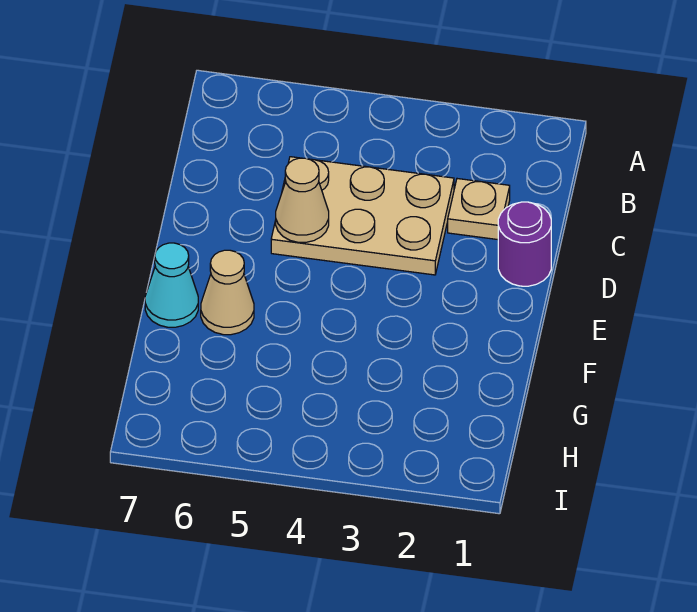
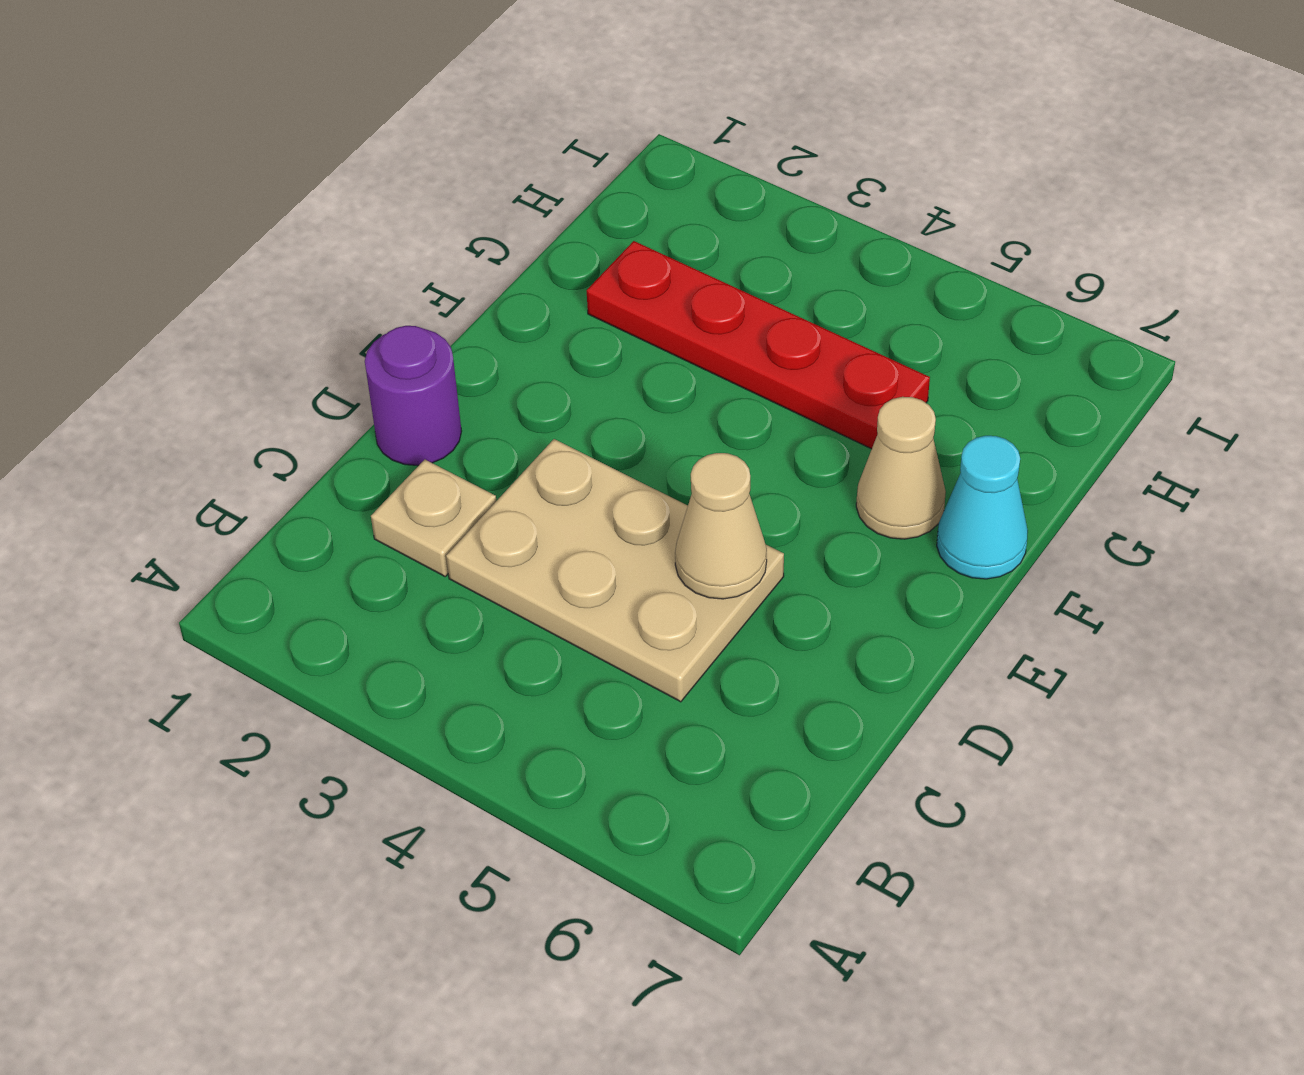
none -> red plate G2:G5 level 1

